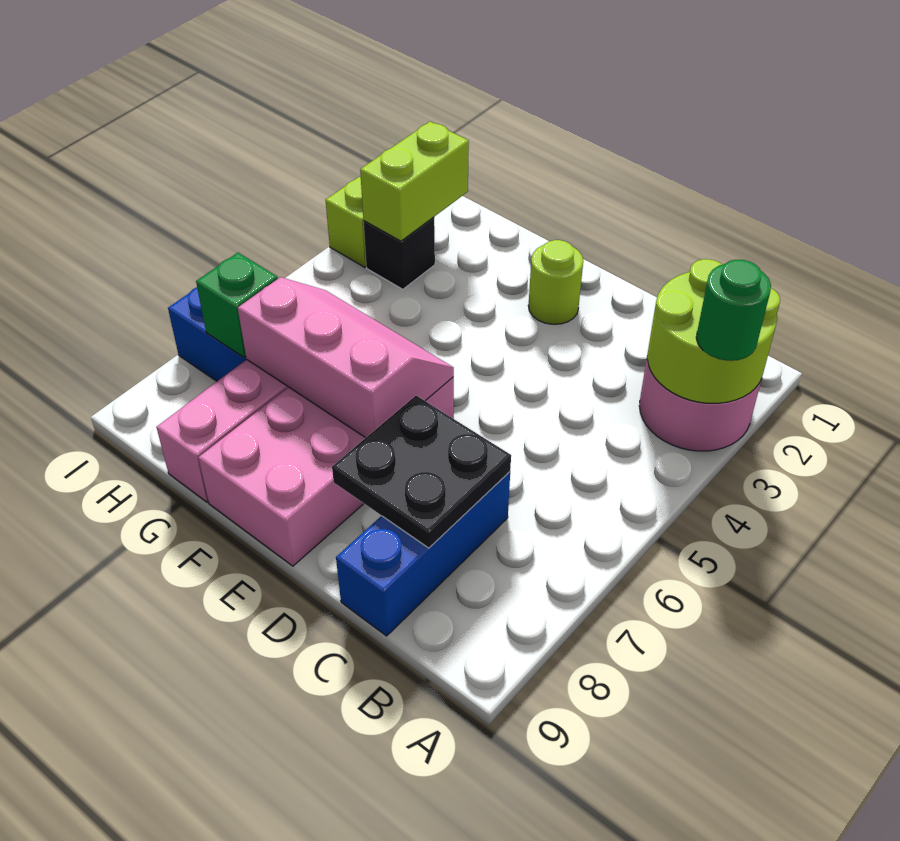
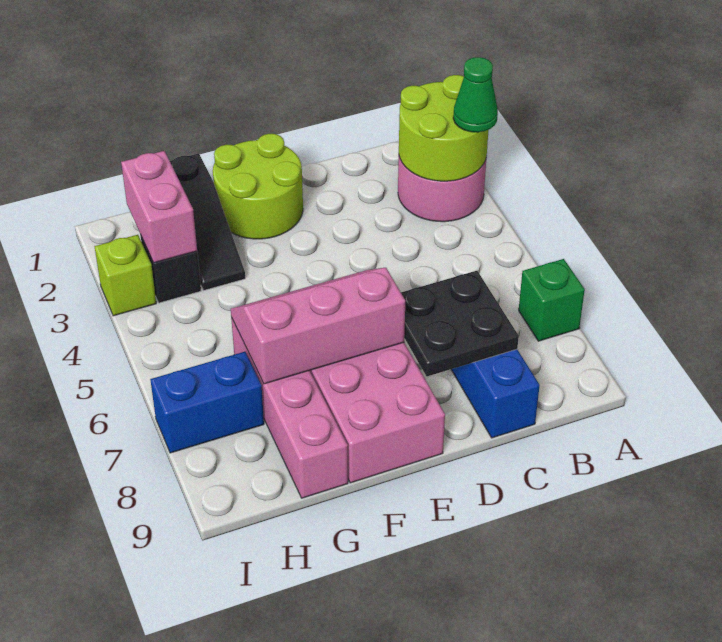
green round brick A3 level 3 -> green cone A3 level 3
lime round brick E2 level 1 -> lime round brick E1:F2 level 1
none -> black slope G1:G3 level 1 top 1
lime brick H2:H3 level 2 -> pink brick H2:H3 level 2
green brick H7 level 2 -> green brick A7 level 1

